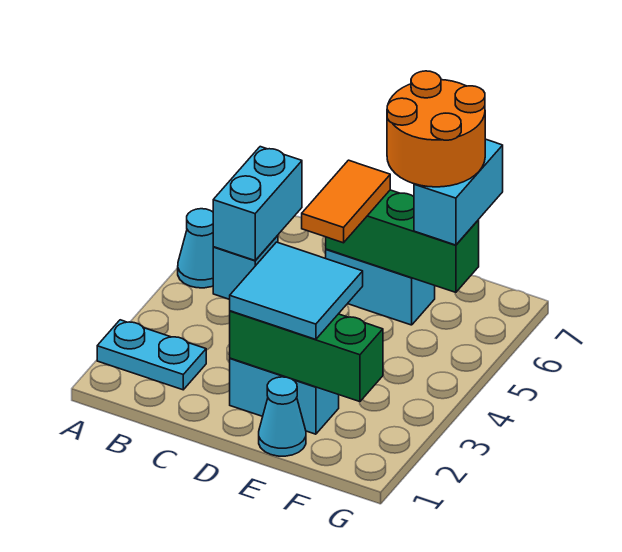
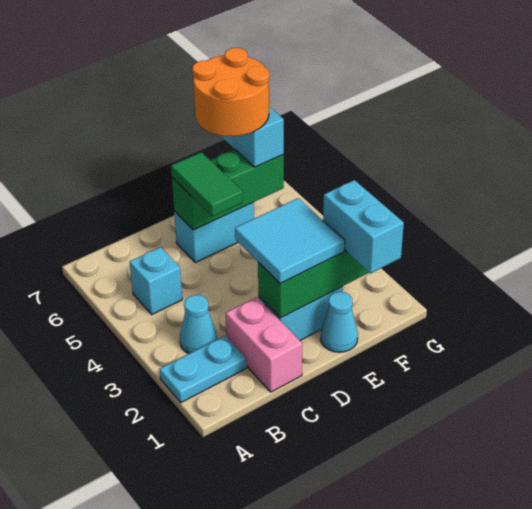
cyan cone A5 level 1 -> cyan cone B3 level 1
cyan brick B5:B6 level 2 -> cyan brick F1:F2 level 3
none -> pink brick C1:C2 level 1
orange tile D5:D6 level 3 -> green tile D5:D6 level 3

